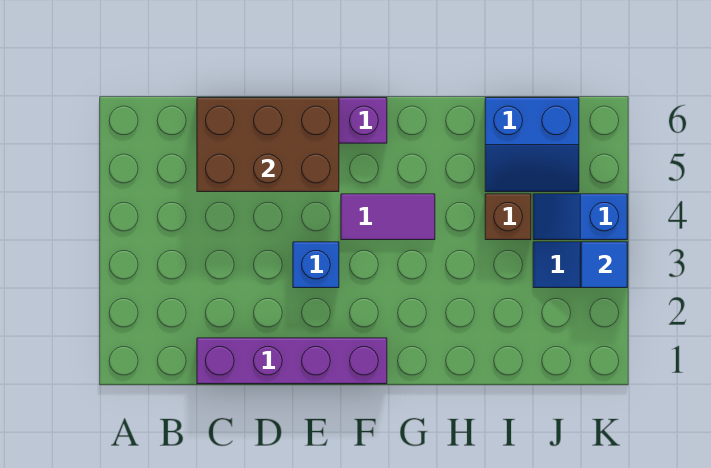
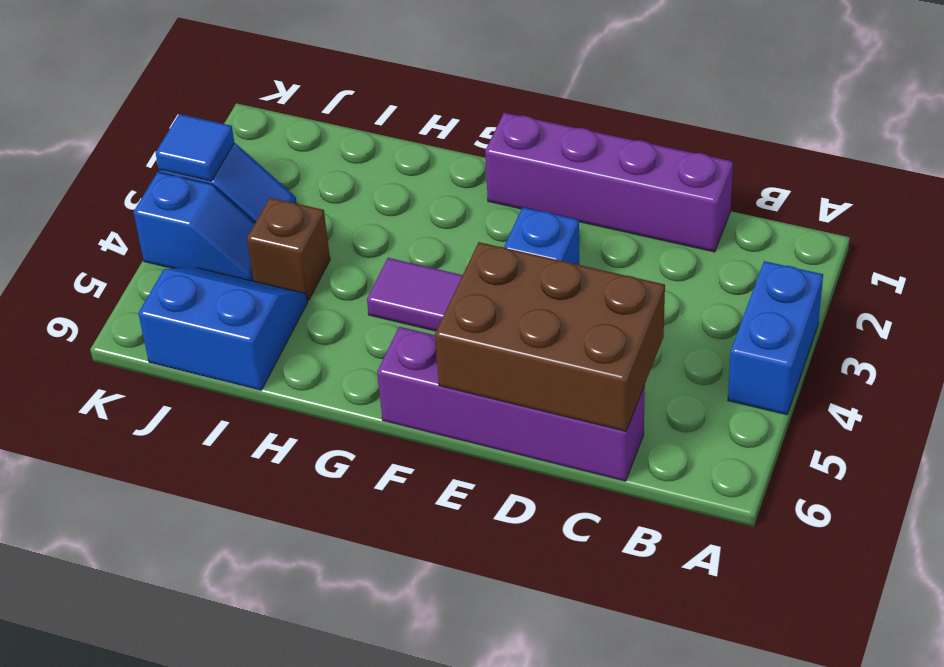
none -> blue brick A3:A4 level 1

